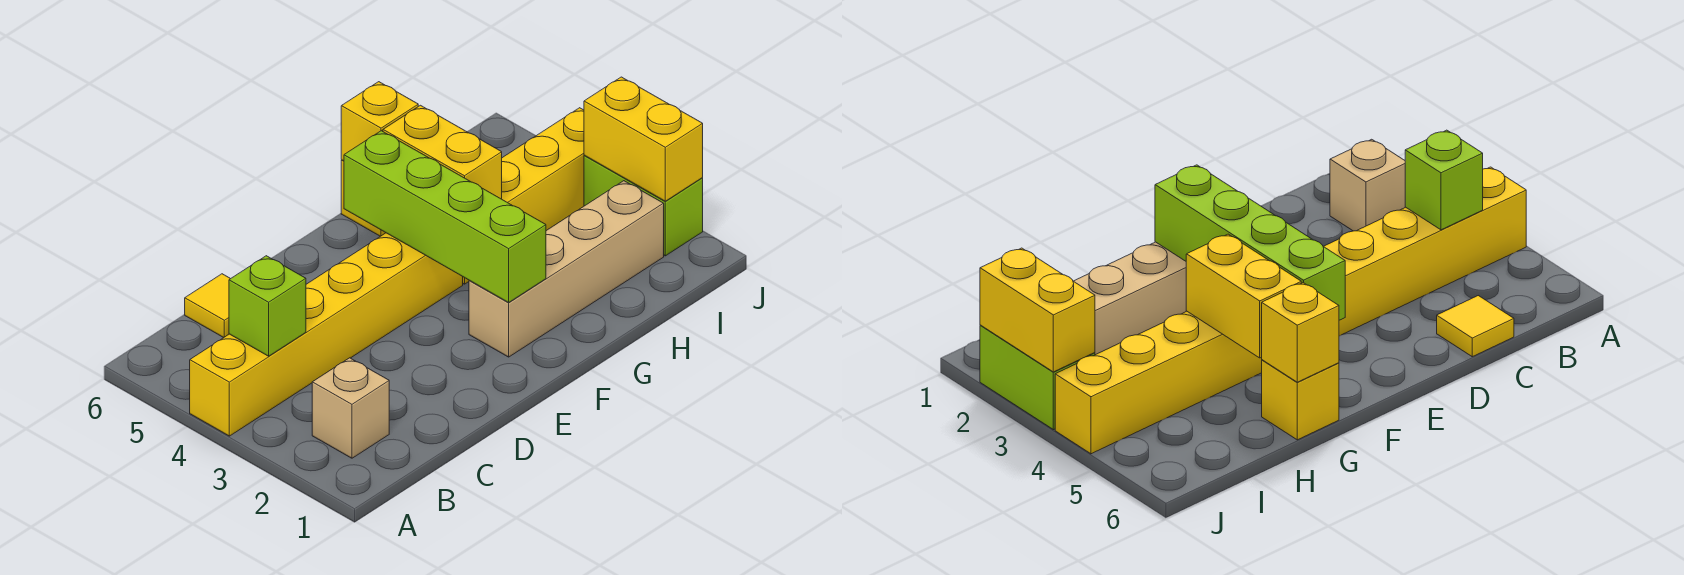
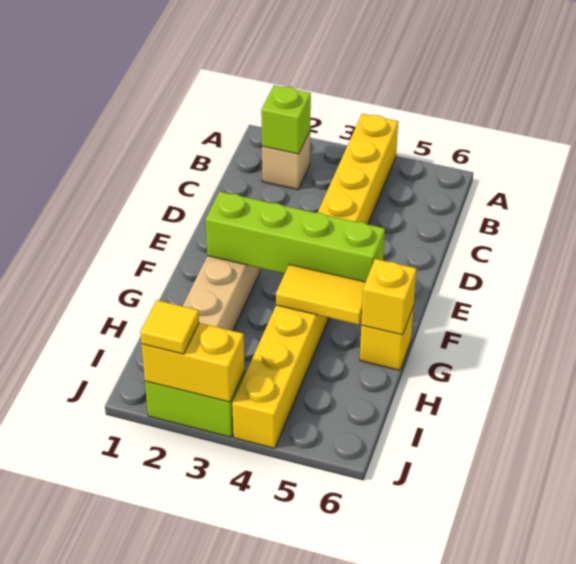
lime brick B4 level 2 -> lime brick B2 level 2
yellow tile C6 level 1 -> yellow tile J2 level 3
yellow brick G4:G5 level 2 -> yellow tile G4:G5 level 2

